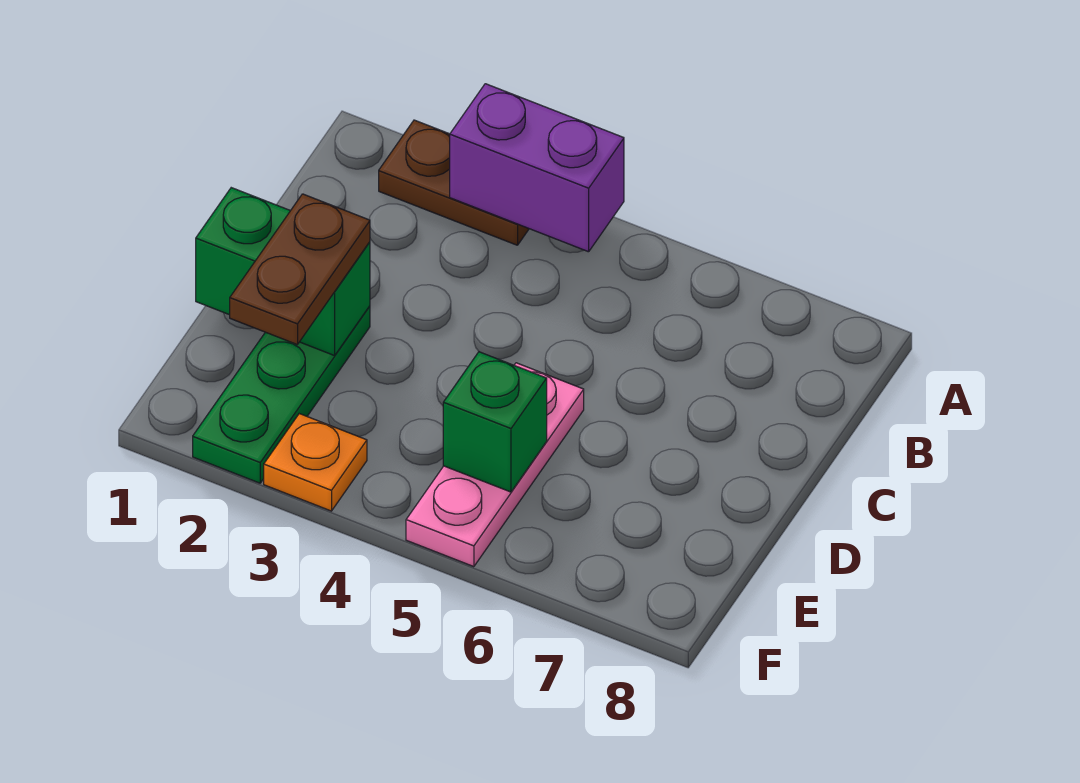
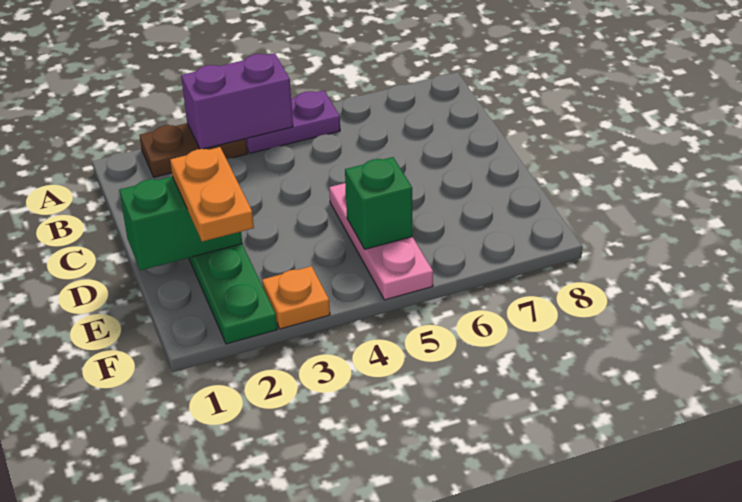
none -> purple plate A4:A5 level 1
brown plate D2:E2 level 3 -> orange plate D2:E2 level 3

